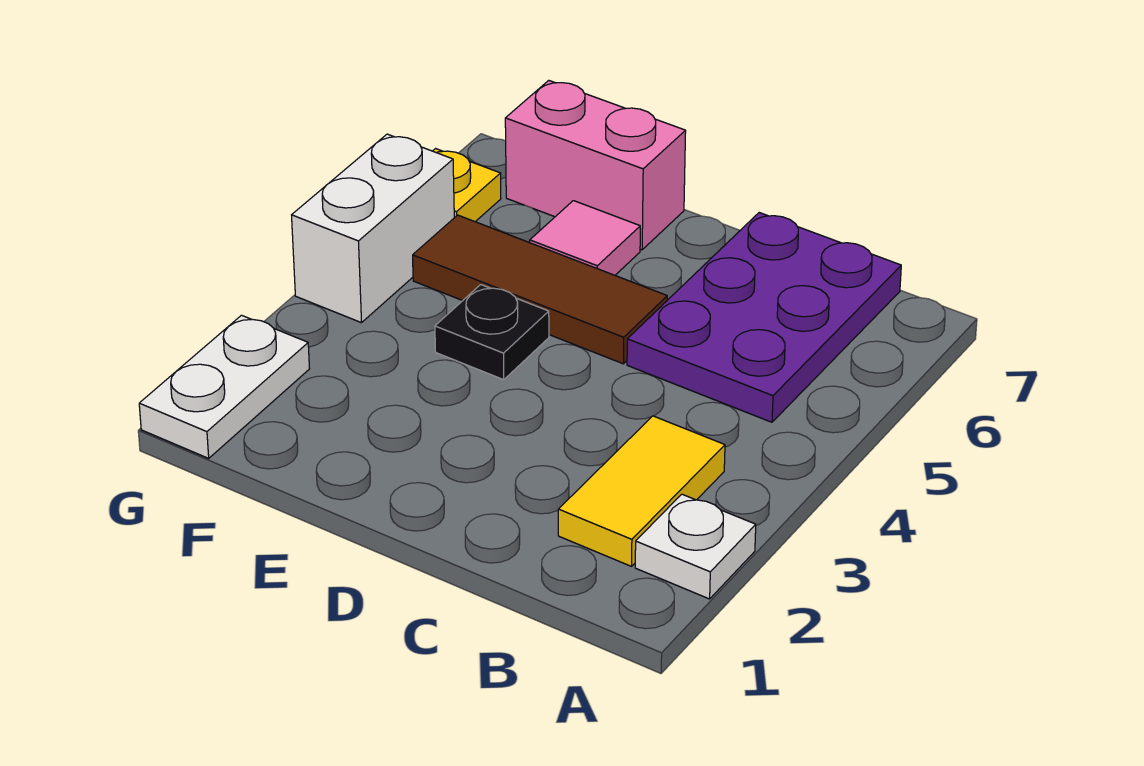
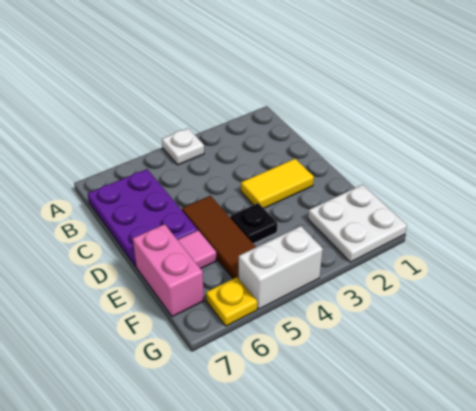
white plate A2 level 1 -> white plate A4 level 1
yellow tile B2:B3 level 1 -> yellow tile D2:D3 level 1
purple plate B5:C7 level 1 -> purple plate B6:D7 level 1
white plate G1:G2 level 1 -> white plate F1:G2 level 1

